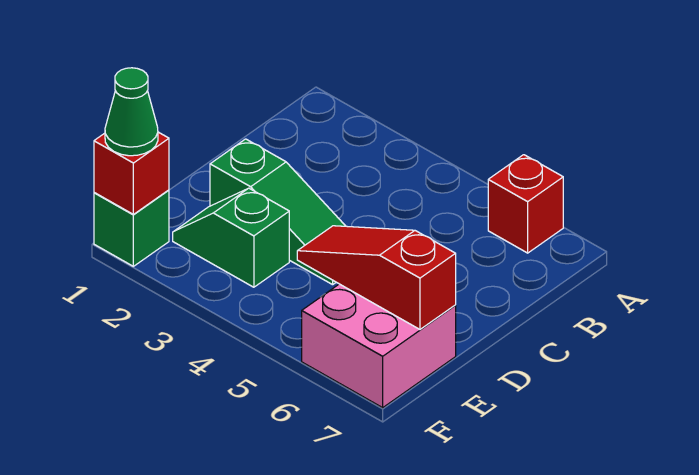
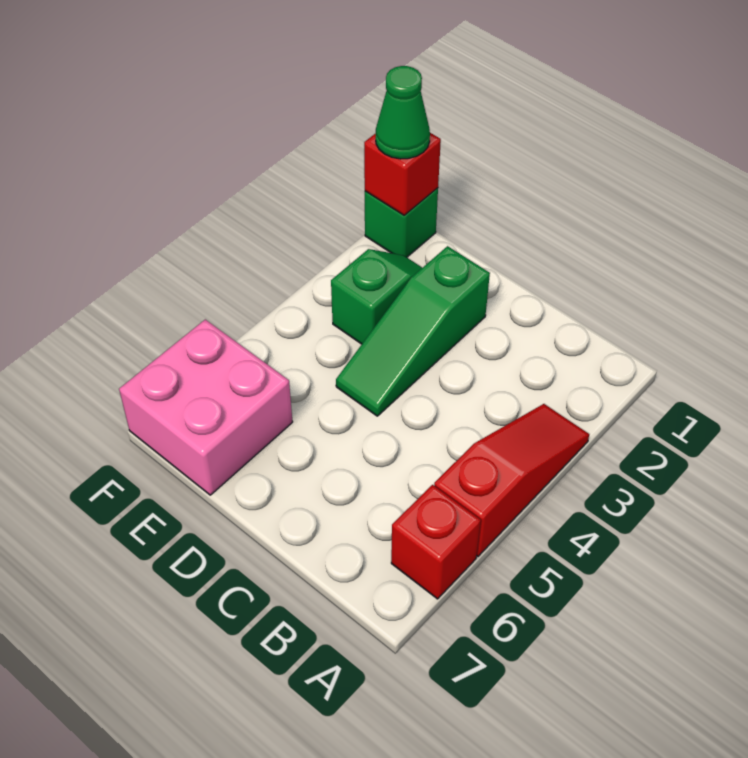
red slope E5:E7 level 2 top 7 -> red slope A3:A5 level 1 top 5

